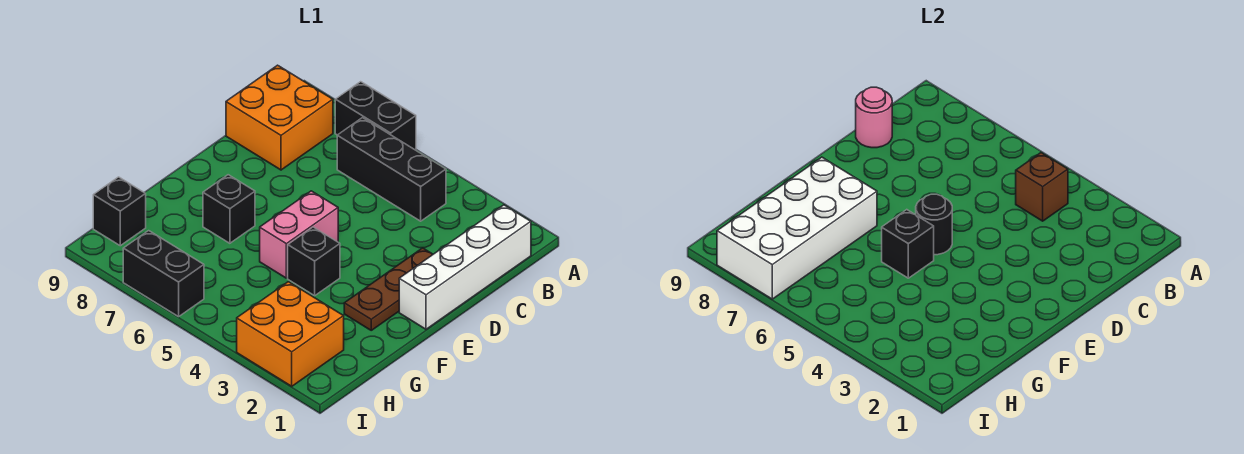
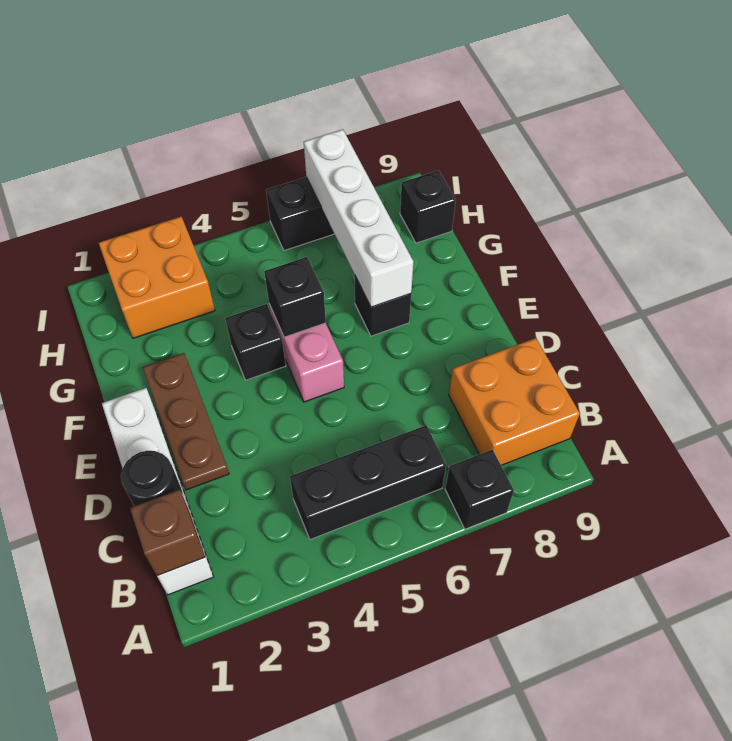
black brick A6:A7 level 1 -> black brick A7 level 1
brown brick B4 level 2 -> brown brick B1 level 2
pink round brick C9 level 2 -> none
black round brick E5 level 2 -> black round brick C1 level 2
white brick F7:I8 level 2 -> white brick F7:I7 level 2

